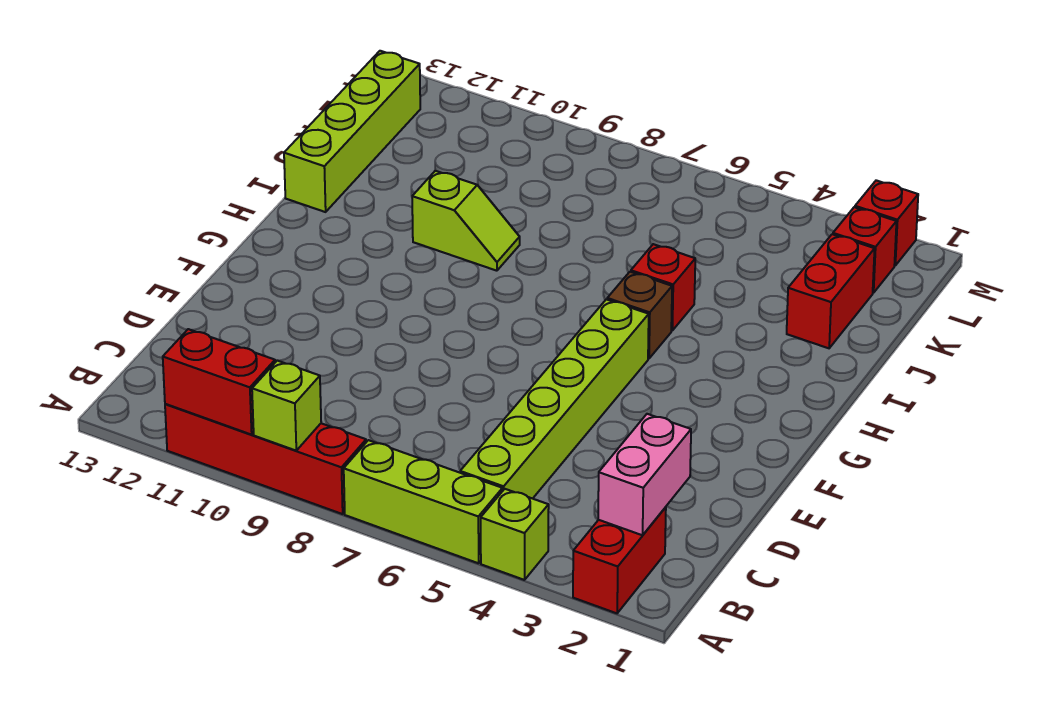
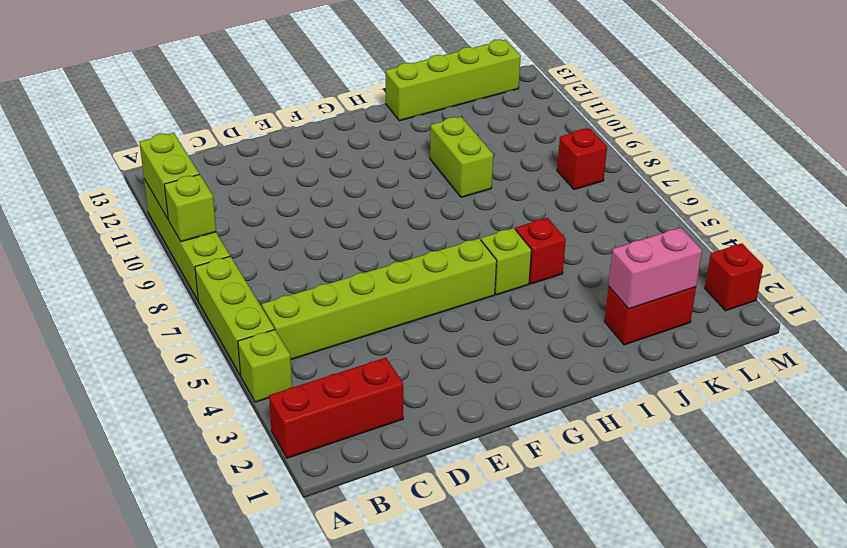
red brick A2:B2 level 1 -> red brick A2:C2 level 1
red brick A8:A11 level 1 -> lime brick A8:A11 level 1
red brick A10:A11 level 2 -> lime brick A10:A11 level 2
pink brick B2:C2 level 2 -> pink brick J2:K2 level 2
brown brick H5 level 1 -> lime brick H5 level 1
lime slope I9:I10 level 1 top 10 -> lime brick I9:I10 level 1
red brick L2 level 1 -> red brick L8 level 1

